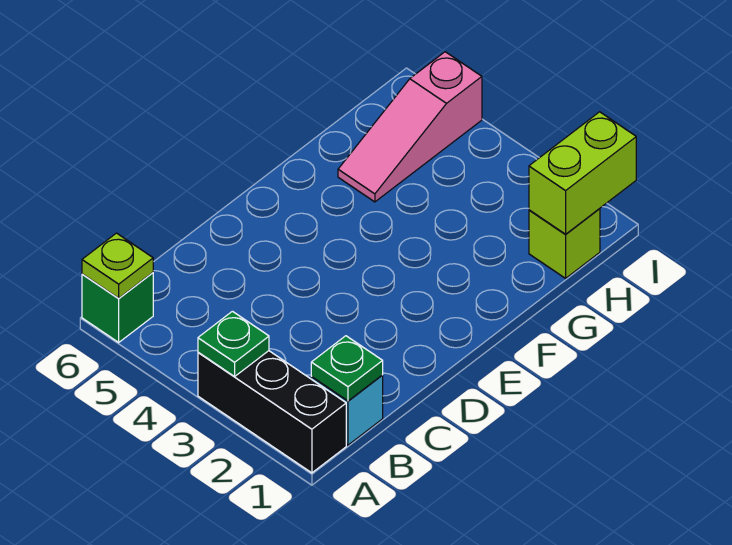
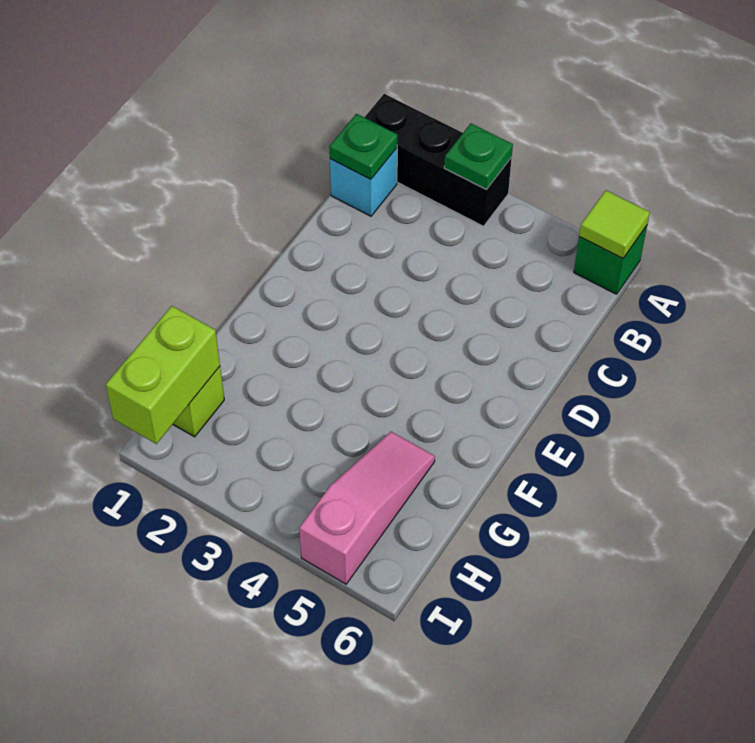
lime plate A6 level 2 -> lime tile A6 level 2

